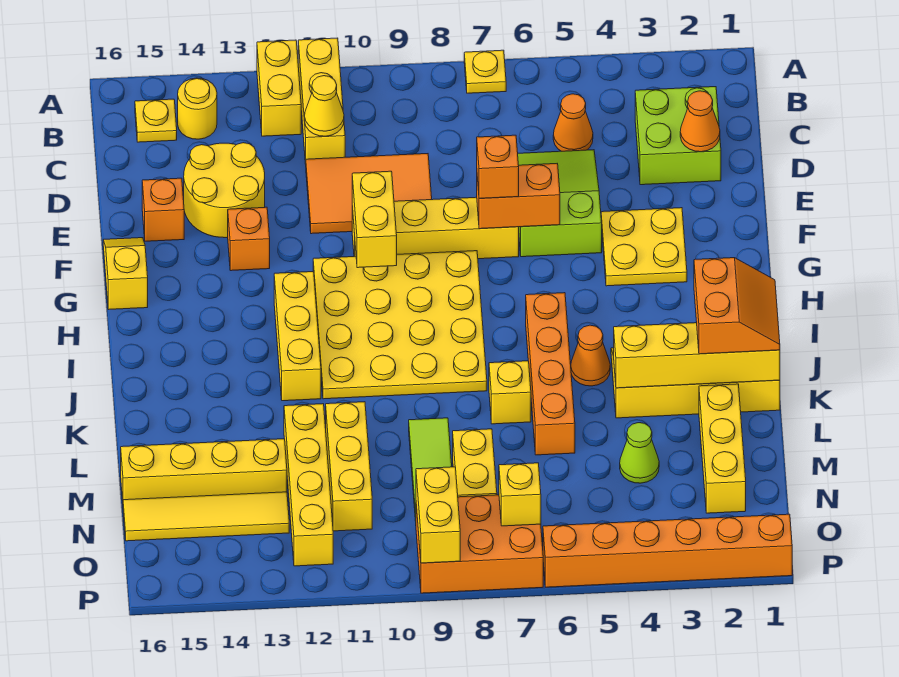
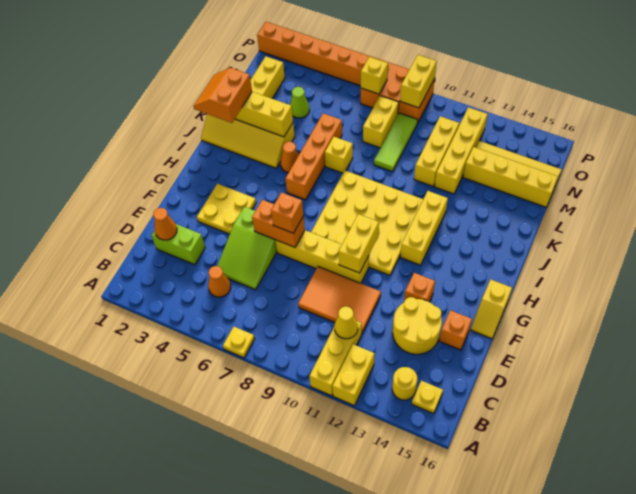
lime brick C2:D3 level 1 -> lime brick D2:D3 level 1

